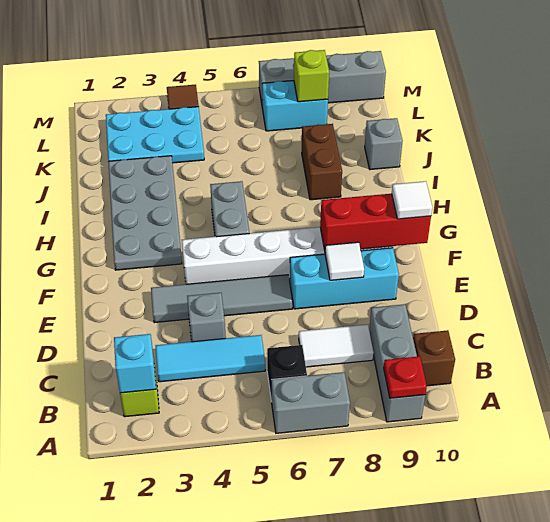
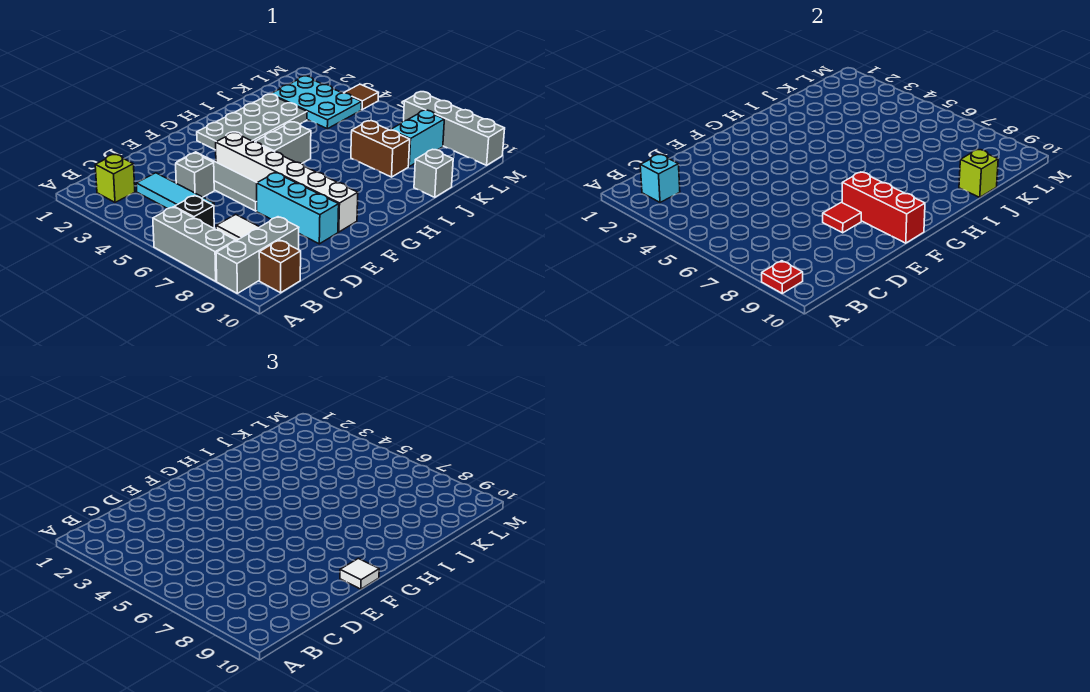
grey brick A6:A7 level 1 -> grey brick A6:A8 level 1
white tile E8 level 2 -> red tile E8 level 2
brown brick I8:J8 level 1 -> brown brick J7:J8 level 1
cyan brick L7:L8 level 1 -> cyan brick K8:L8 level 1
lime brick L8 level 2 -> lime brick J10 level 2

